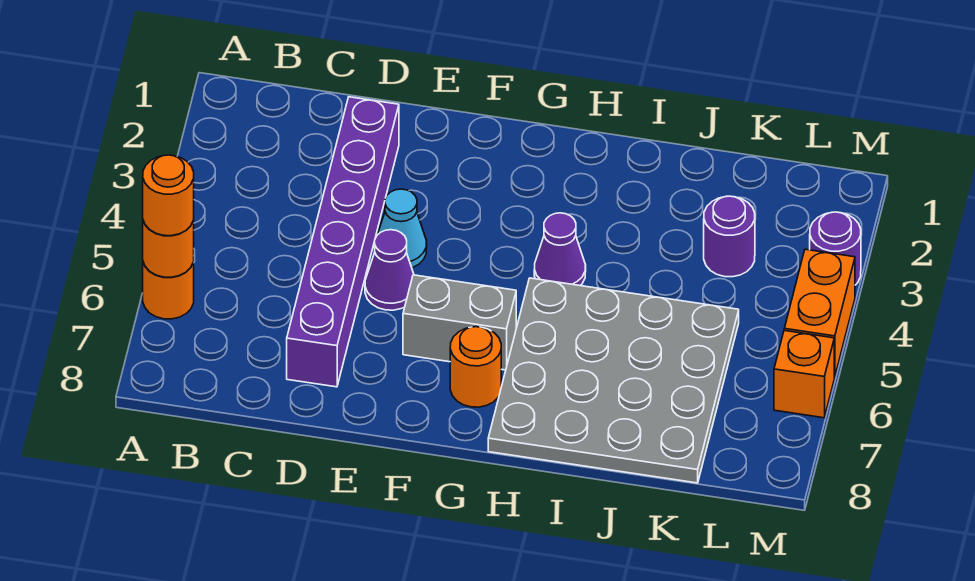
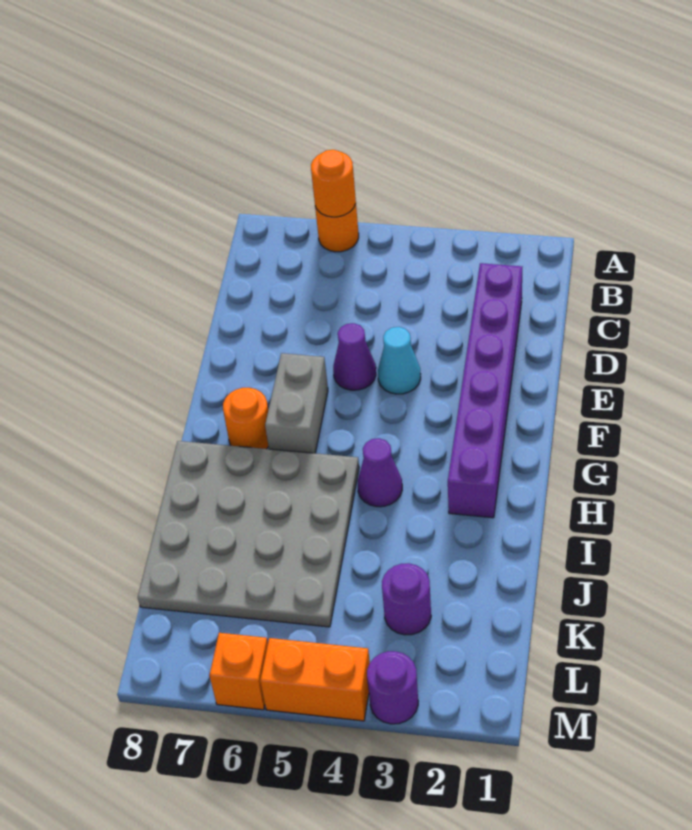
orange round brick A6 level 3 -> none
purple brick D2:D7 level 1 -> purple brick C2:H2 level 1

